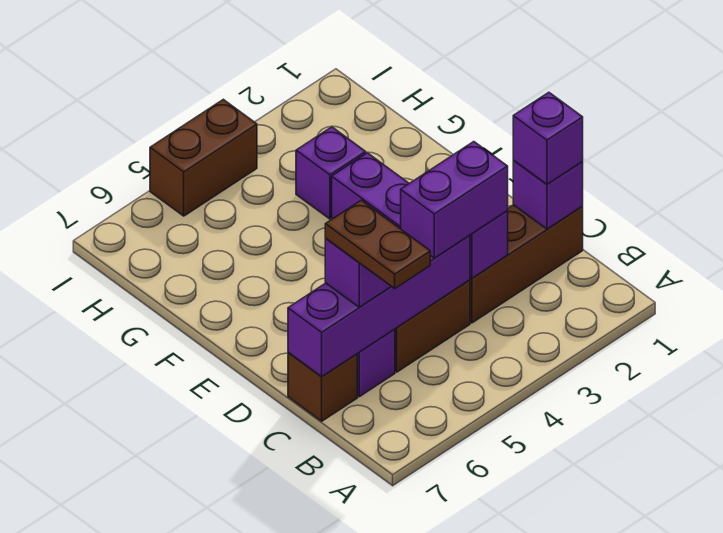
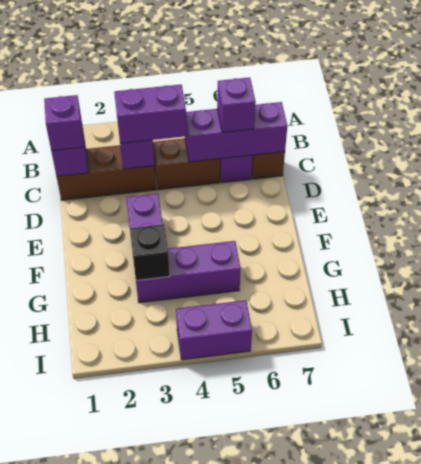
brown plate B6:C6 level 4 -> none
purple brick C4:C7 level 2 -> purple brick C5:C7 level 2
purple brick G3 level 1 -> purple brick G3:G5 level 1
none -> black brick G3 level 2
brown brick I4:I5 level 1 -> purple brick I4:I5 level 1

